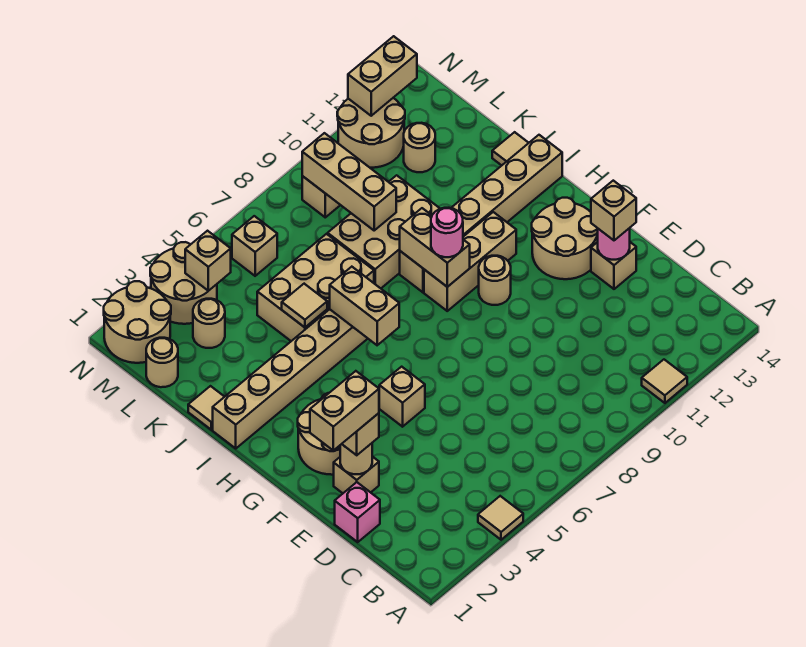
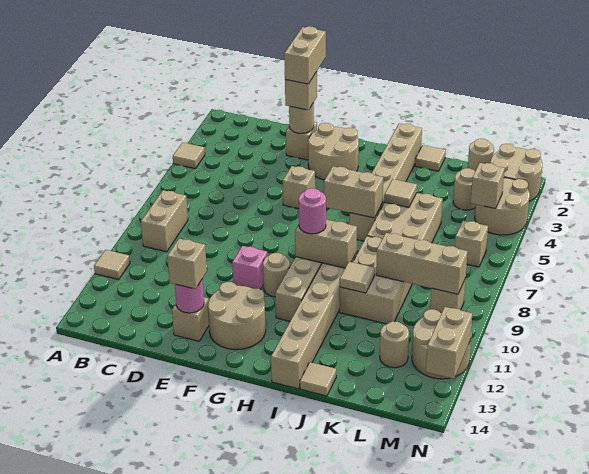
none -> tan brick B8:B9 level 1
pink brick D1 level 1 -> pink brick F10 level 1
none -> tan tile J10 level 2

